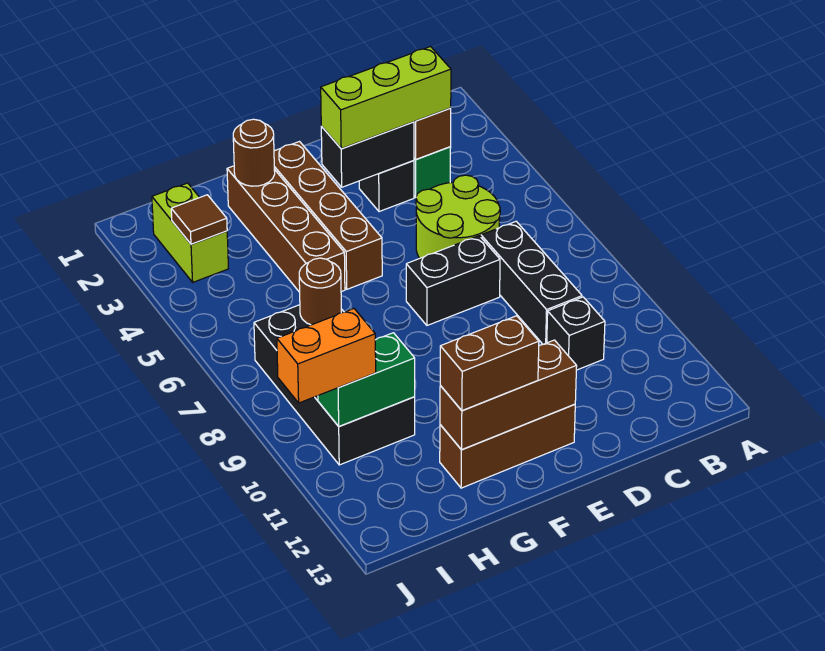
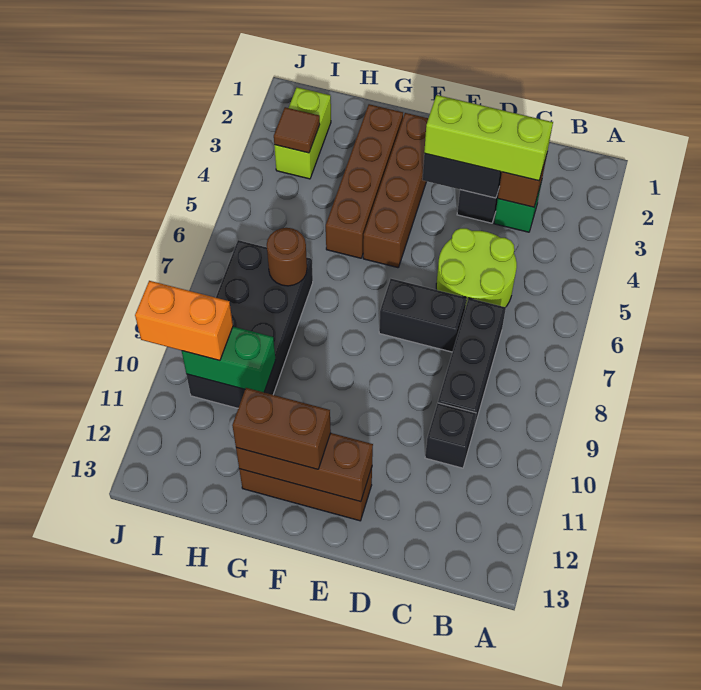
brown round brick G2 level 2 -> none

